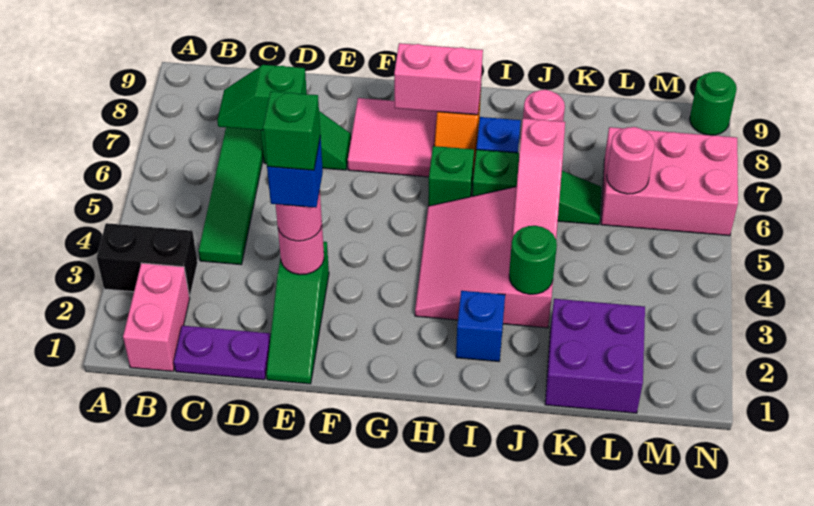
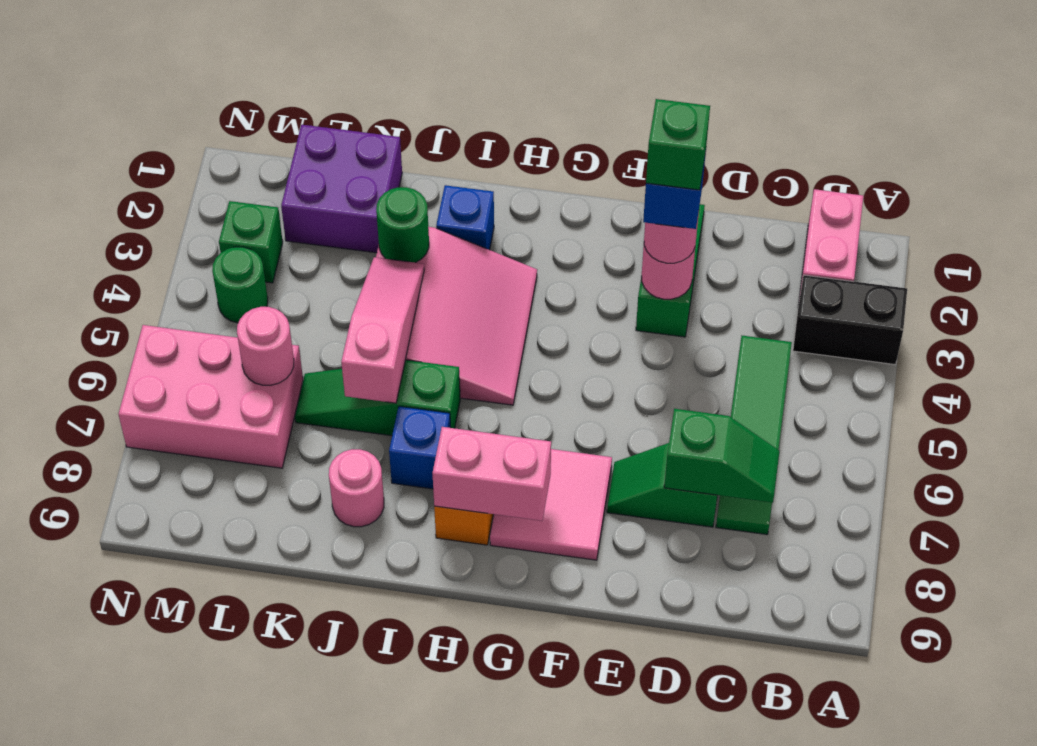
purple plate C1:D1 level 1 -> none
green brick H6 level 1 -> green brick M3 level 1
green round brick N9 level 1 -> green round brick M4 level 1

